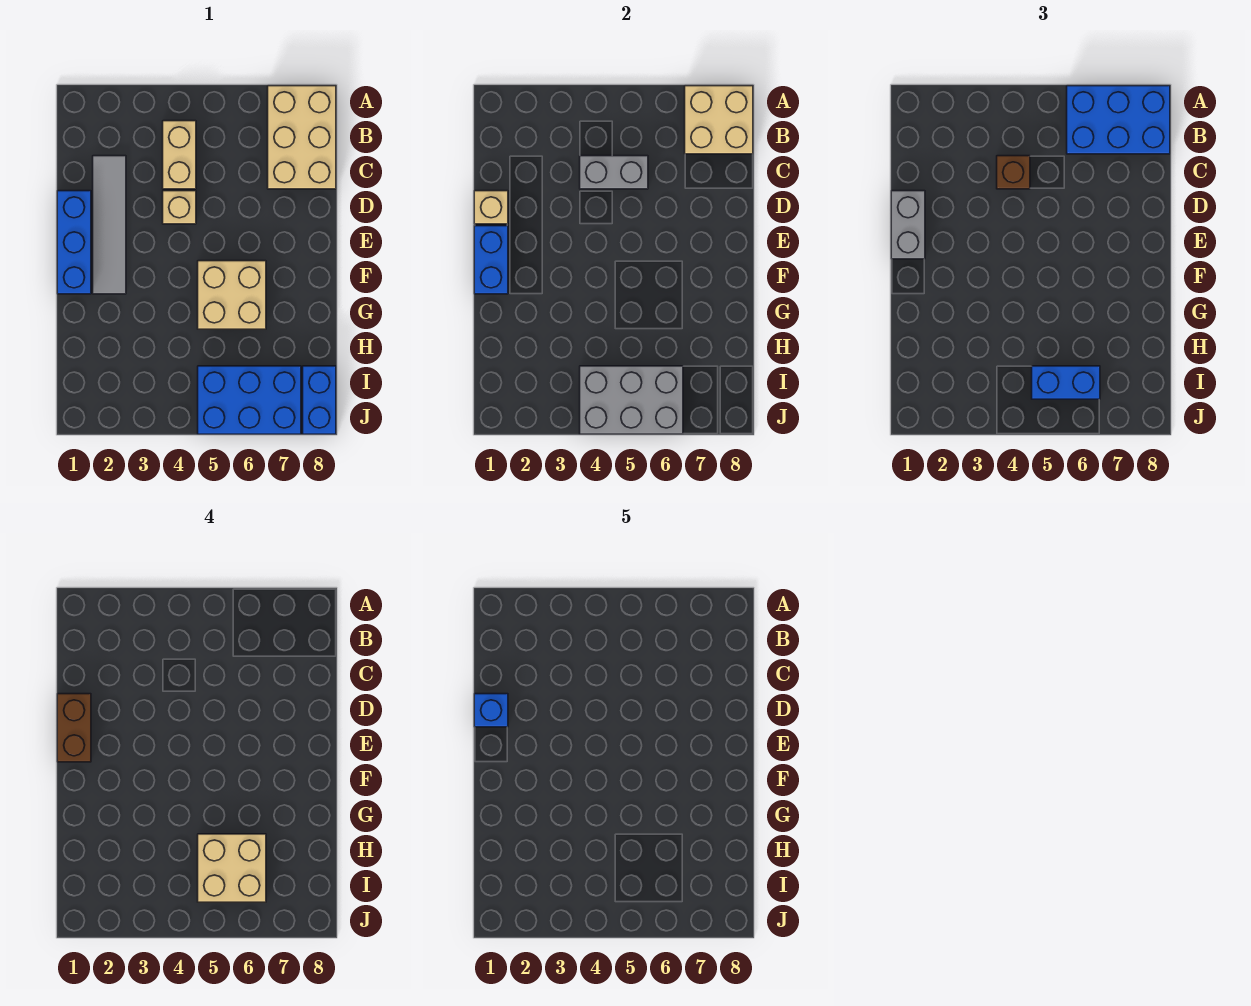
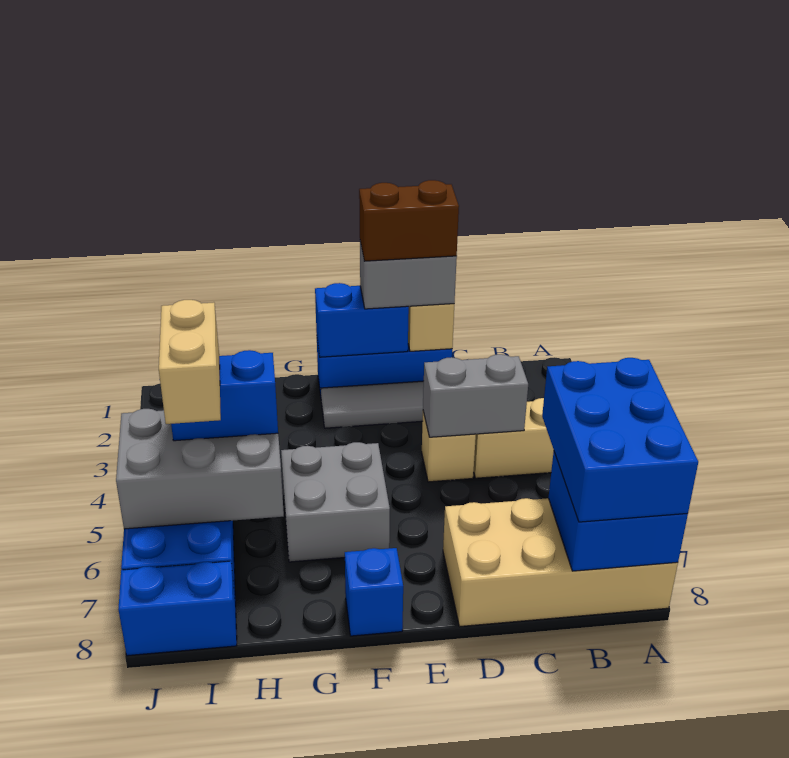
tan brick A7:C8 level 1 -> tan brick A7:D8 level 1
tan brick A7:B8 level 2 -> blue brick A7:B8 level 2
grey brick C4:C5 level 2 -> grey brick C4:D4 level 2
brown brick C4 level 3 -> none
blue brick D1 level 5 -> blue brick F8 level 1
tan brick F5:G6 level 1 -> grey brick F5:G6 level 1
tan brick H5:I6 level 4 -> tan brick I5:I6 level 4
grey brick I4:J6 level 2 -> grey brick H5:J6 level 2
blue brick I5:I6 level 3 -> blue brick H5:I5 level 3

